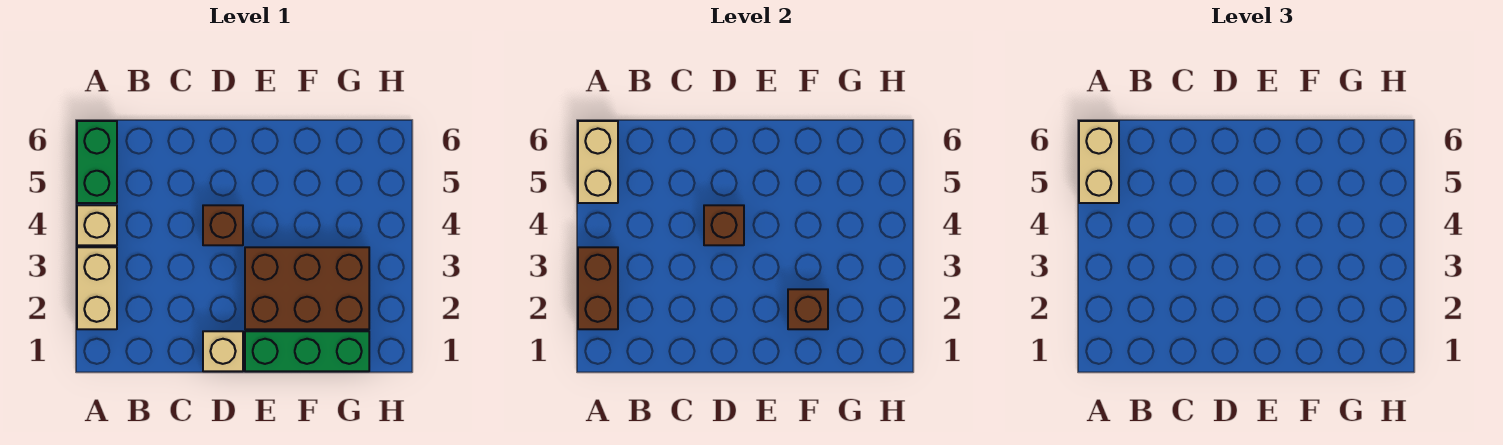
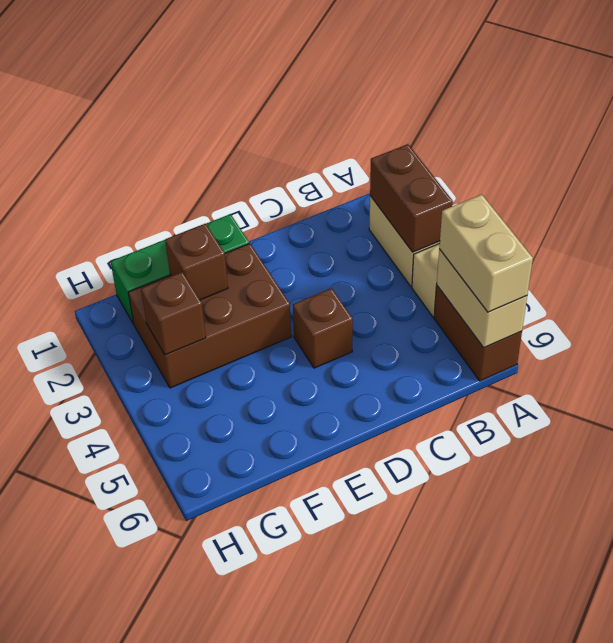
green brick A5:A6 level 1 -> brown brick A5:A6 level 1
tan brick D1 level 1 -> none
brown brick D4 level 2 -> brown brick G3 level 2

